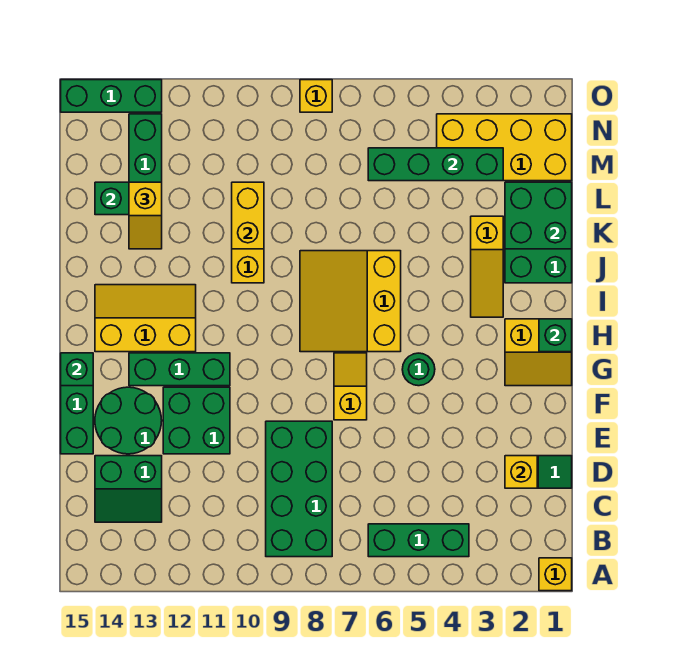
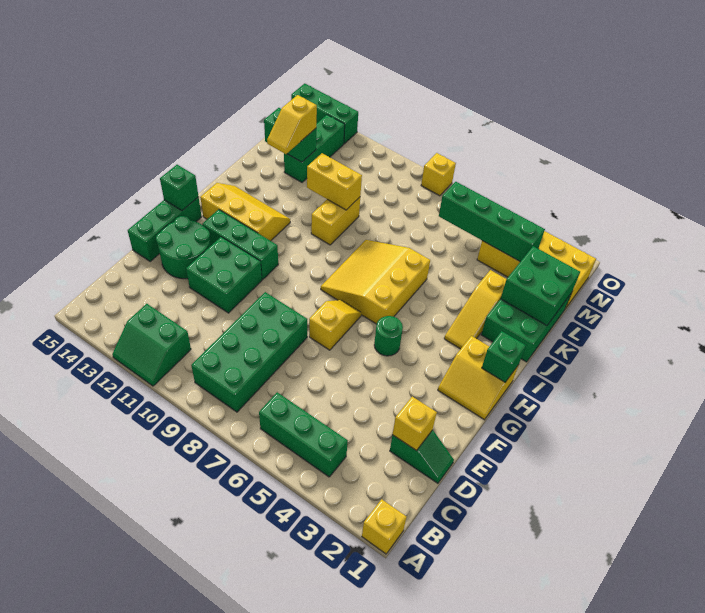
green slope C13:D14 level 1 top D -> green slope A11:B12 level 1 top B
yellow brick K10:L10 level 2 -> yellow brick K10:K11 level 2

